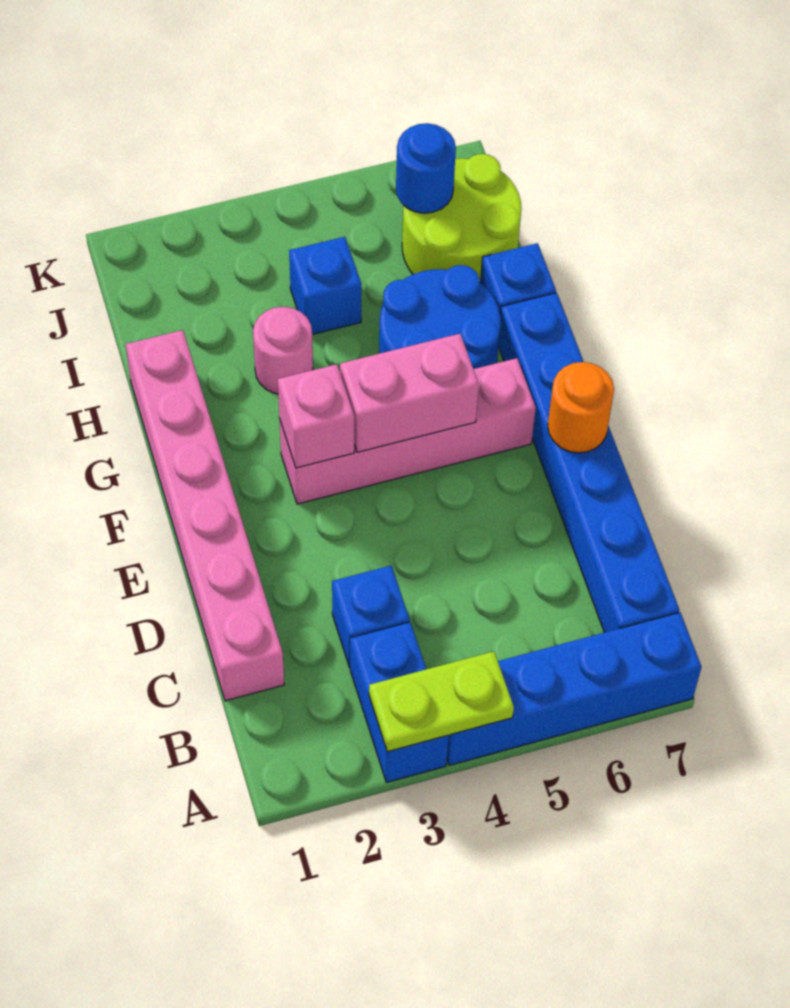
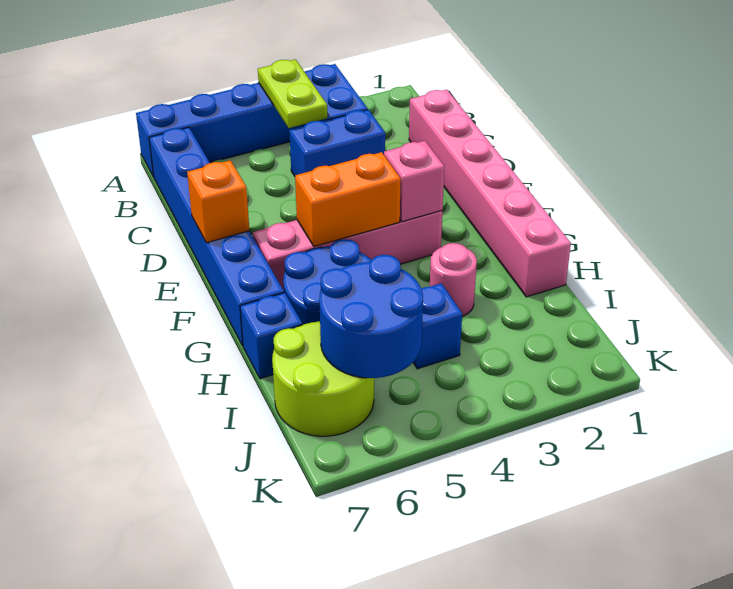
lime plate A3:A4 level 2 -> lime plate A4:B4 level 2
blue brick C3 level 1 -> blue brick C3:C4 level 1
orange round brick E7 level 2 -> orange brick E7 level 2
pink brick F4:F5 level 2 -> orange brick F4:F5 level 2
blue round brick J6 level 2 -> blue round brick I5:J6 level 2

